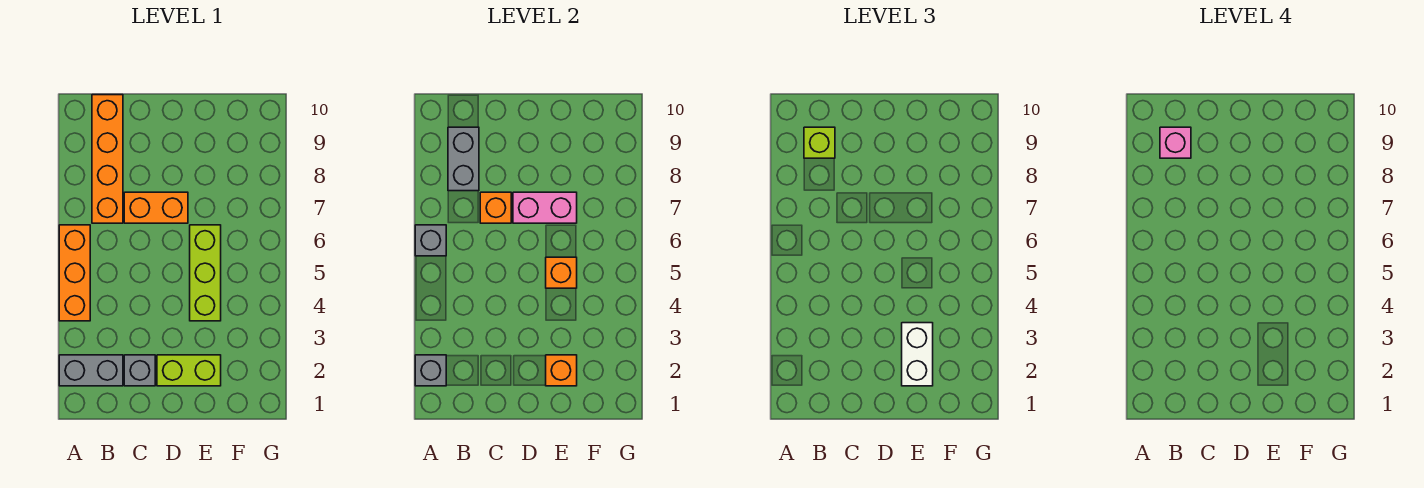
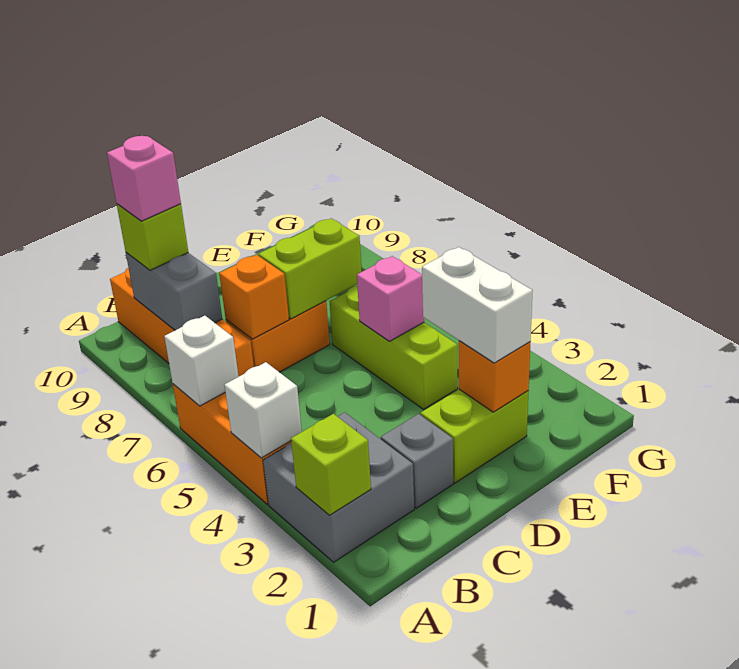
grey brick A2:B2 level 1 -> grey brick A2:B3 level 1
grey brick A2 level 2 -> lime brick A2 level 2
none -> white brick A4 level 2
grey brick A6 level 2 -> white brick A6 level 2
pink brick D7:E7 level 2 -> lime brick D7:E7 level 2
orange brick E5 level 2 -> pink brick E5 level 2

